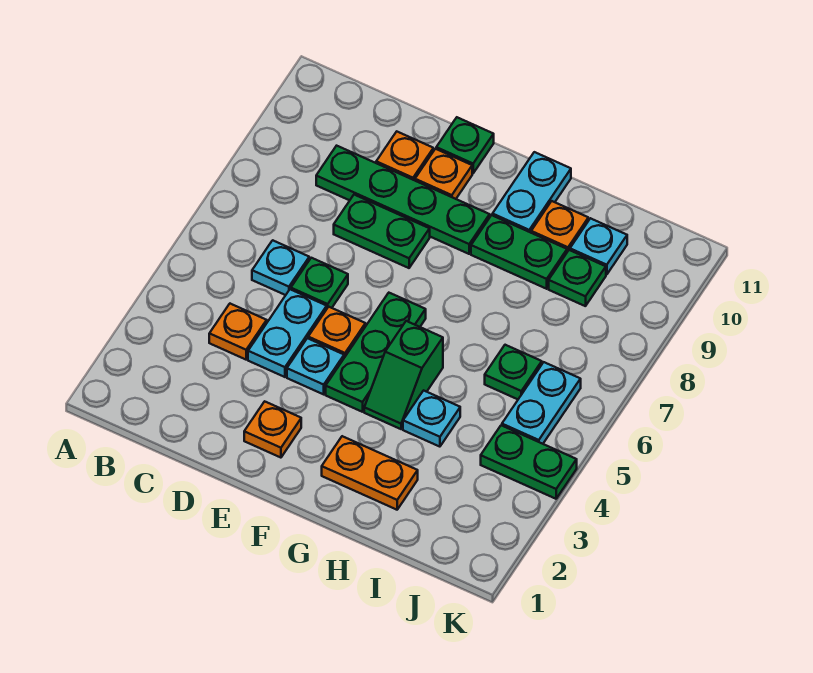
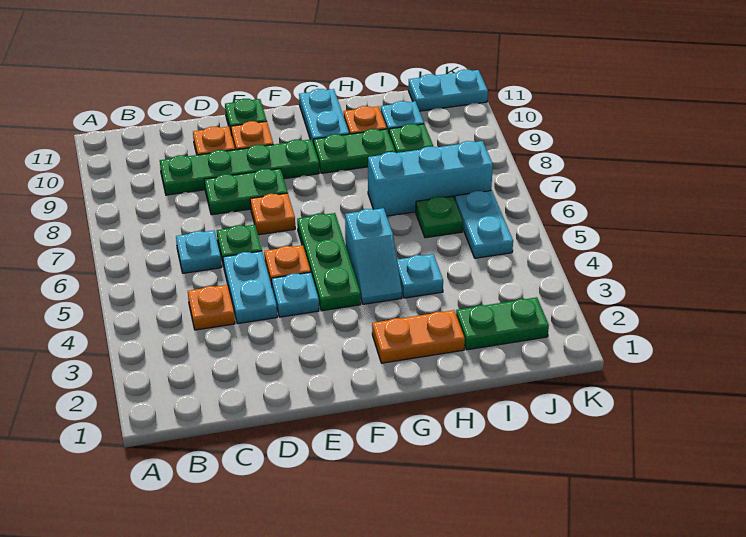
orange plate E2 level 1 -> orange plate E7 level 1
green slope G4:G5 level 1 top 5 -> cyan slope G4:G5 level 1 top 5
none -> cyan brick H7:J7 level 1
green plate J4:K4 level 1 -> green plate I2:J2 level 1
none -> cyan plate J11:K11 level 1

